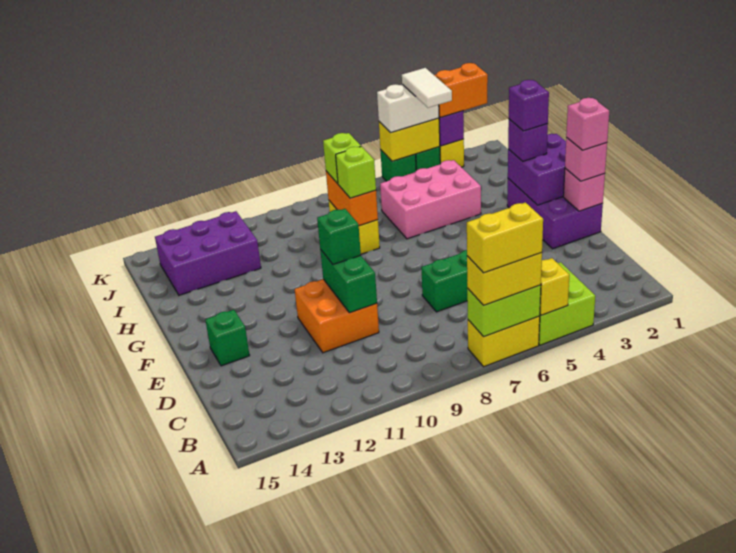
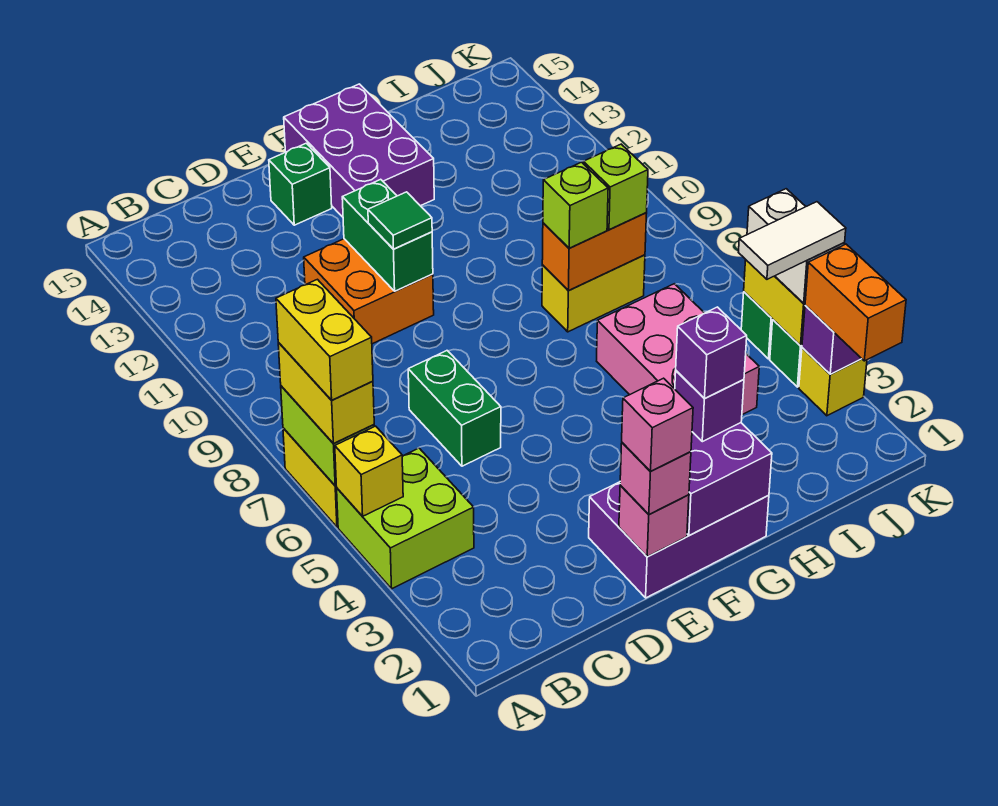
green brick D10:E10 level 2 -> green brick E10:E11 level 2
green brick E10 level 3 -> green tile E10 level 3
purple brick I12:J14 level 1 -> purple brick F13:G15 level 1

